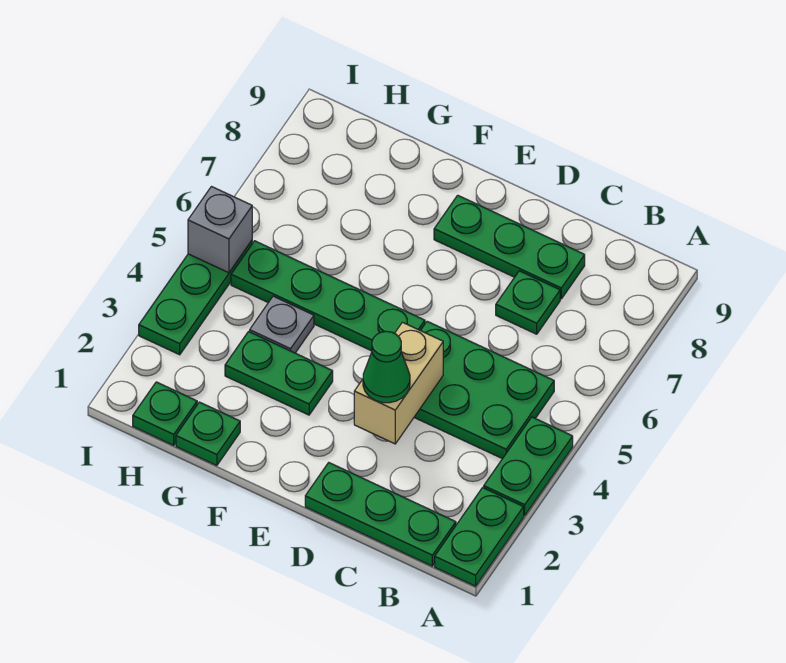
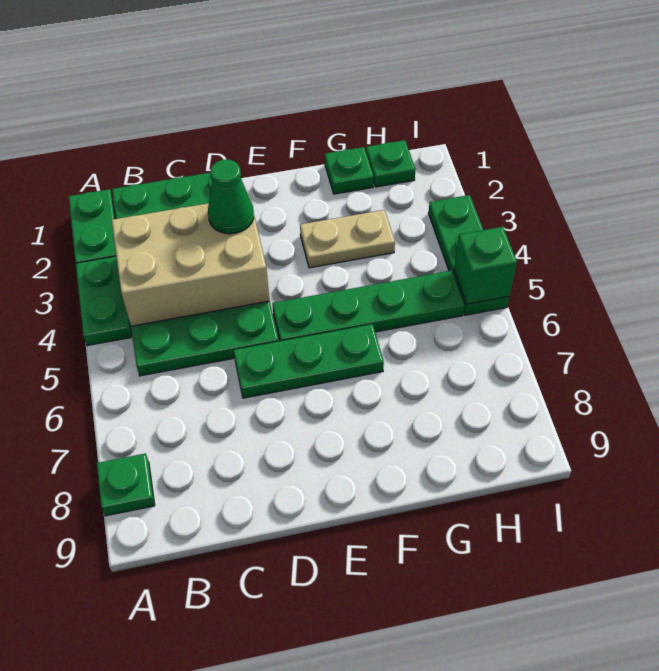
green plate C7 level 1 -> green plate A8 level 1
green plate C8:E8 level 1 -> green plate D6:F6 level 1
tan brick D3:D4 level 2 -> tan brick B3:D4 level 2
green plate F3:G3 level 1 -> tan plate F3:G3 level 1
grey plate G4 level 1 -> none
grey brick I5 level 2 -> green brick I5 level 2

